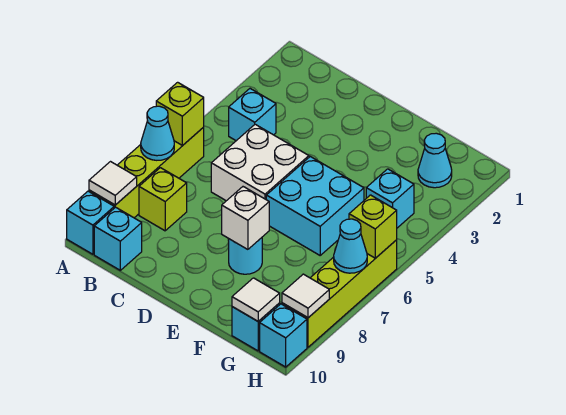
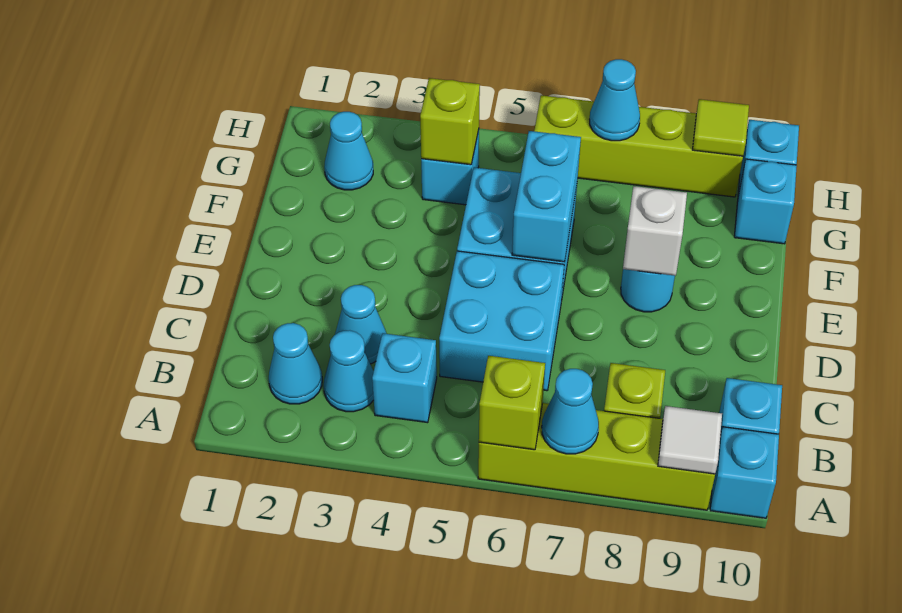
none -> cyan cone B2 level 1
none -> cyan cone B3 level 1
none -> cyan cone C3 level 1
white brick C5:D6 level 1 -> cyan brick C5:D6 level 1
none -> cyan brick E6:F6 level 2
white tile G10 level 2 -> none
lime brick H6 level 2 -> lime brick G4 level 2
white tile H9 level 2 -> lime tile H9 level 2

